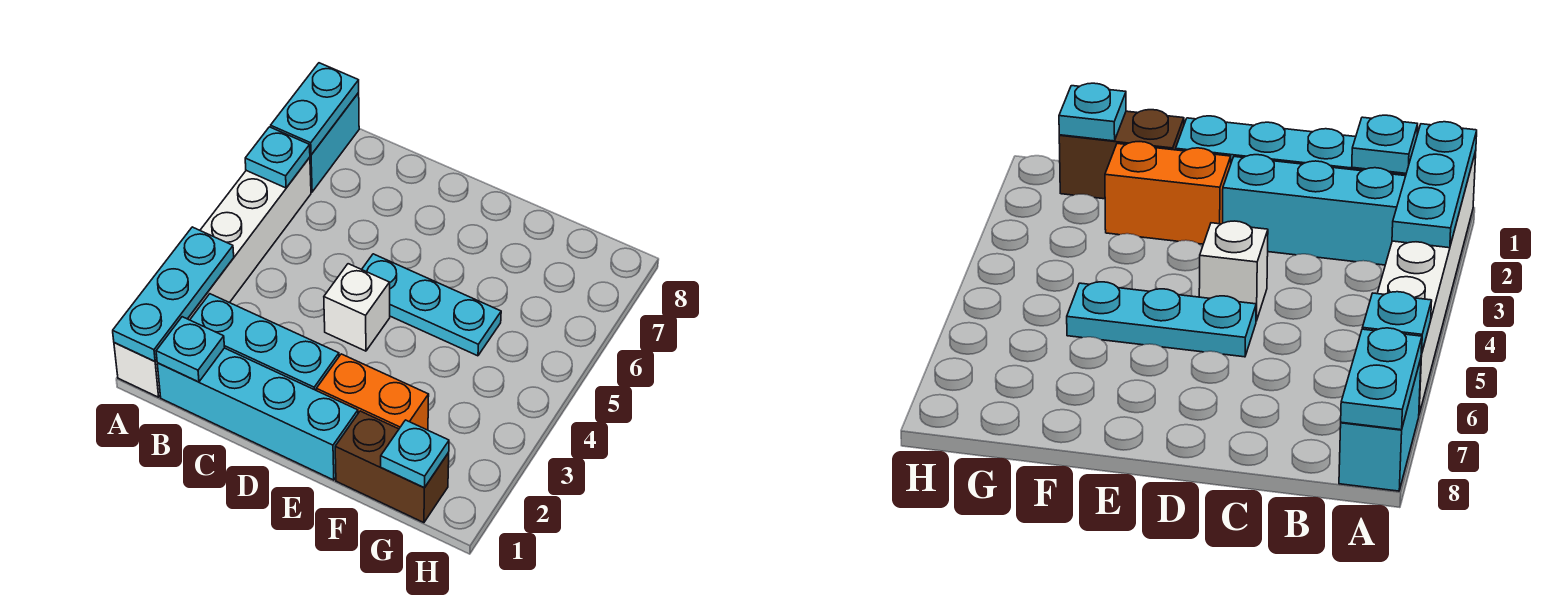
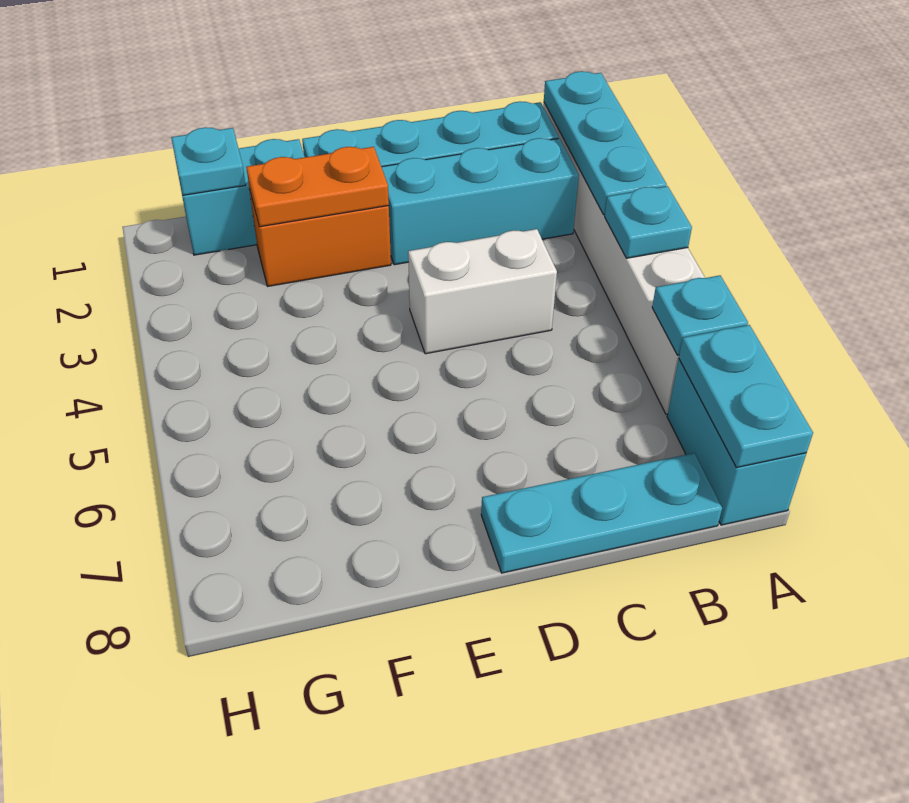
cyan plate B1 level 2 -> cyan plate A4 level 2
white brick D4 level 1 -> white brick C4:D4 level 1
cyan plate D5:F5 level 1 -> cyan plate B8:D8 level 1
none -> orange plate E2:F2 level 2
brown brick F1:G1 level 1 -> cyan brick F1:G1 level 1

